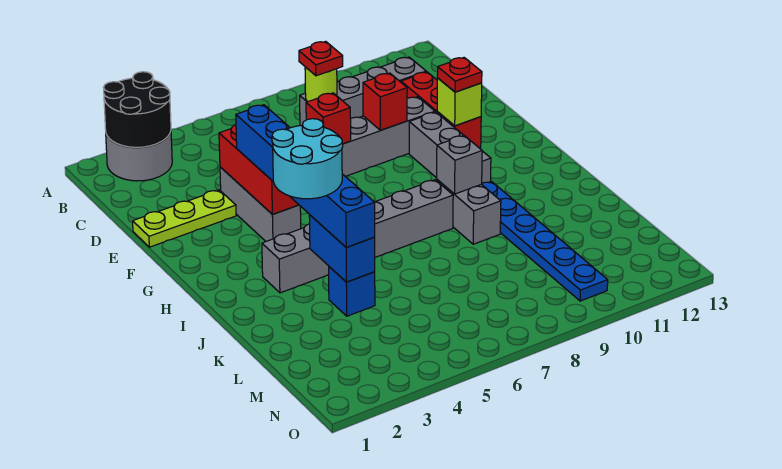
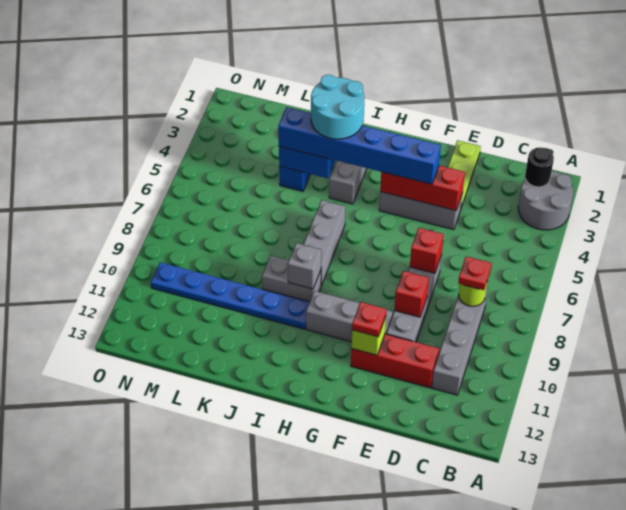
black round brick A2:B3 level 2 -> black round brick B2 level 2

